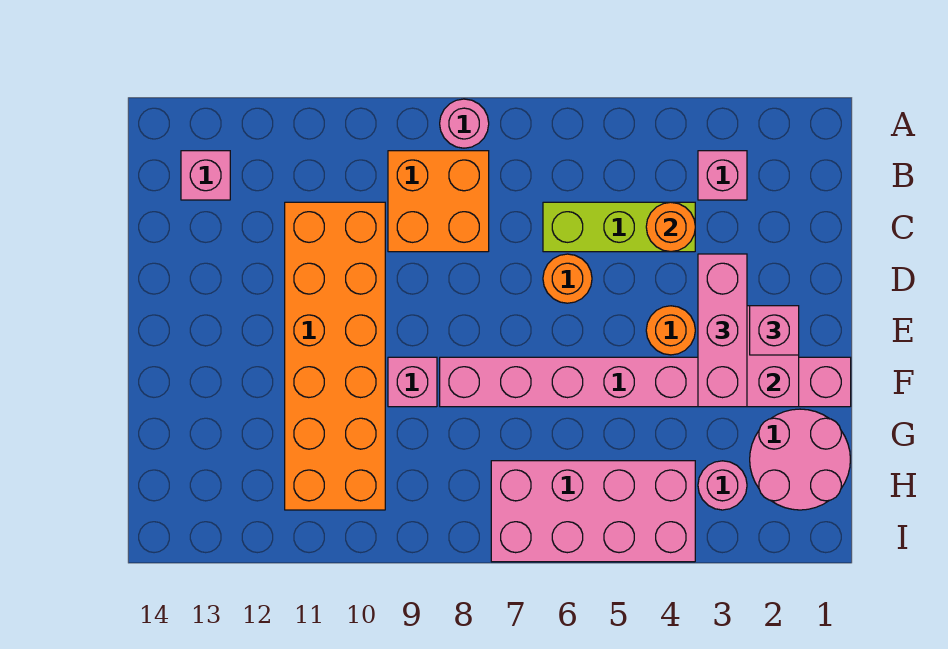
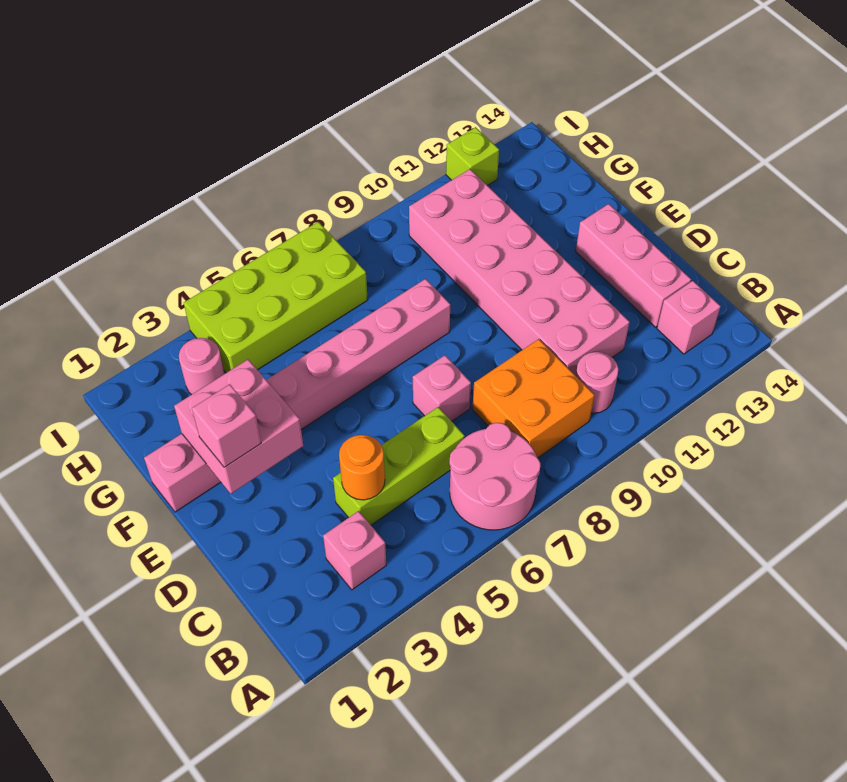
pink round brick A8 level 1 -> pink round brick B10 level 1
orange brick C10:H11 level 1 -> pink brick C10:H11 level 1
pink brick D3:F3 level 3 -> pink brick C13:E13 level 1
orange round brick D6 level 1 -> none
orange round brick E4 level 1 -> none
pink brick F9 level 1 -> pink brick D7 level 1
pink round brick G1:H2 level 1 -> pink round brick A6:B7 level 1
pink brick H4:I7 level 1 -> lime brick H4:I7 level 1
none -> lime brick I12 level 1

